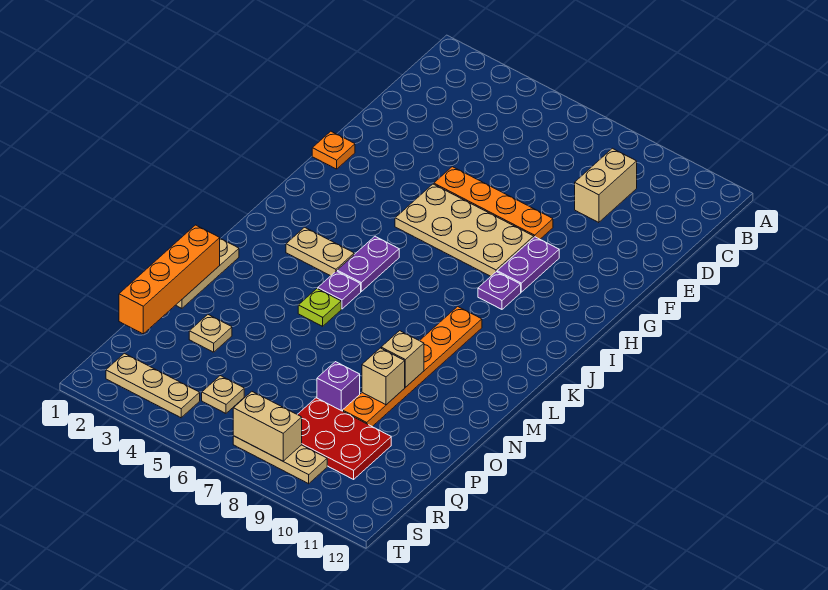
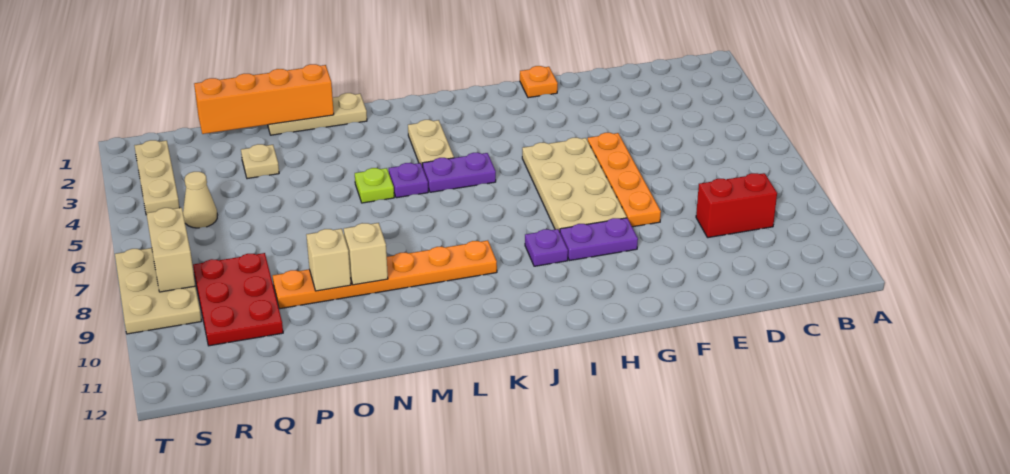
tan brick C9:D9 level 1 -> red brick C9:D9 level 1
purple brick P8 level 1 -> none
tan plate R5 level 1 -> tan cone R5 level 1
tan plate S7:S9 level 1 -> tan plate S7:T9 level 1

